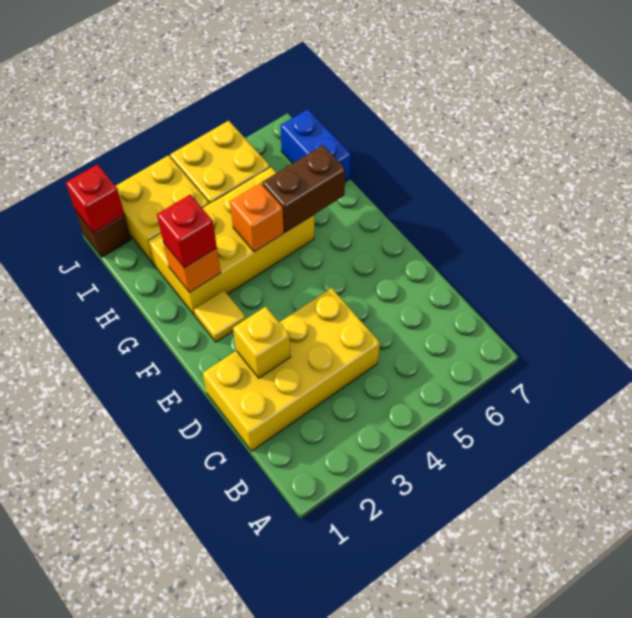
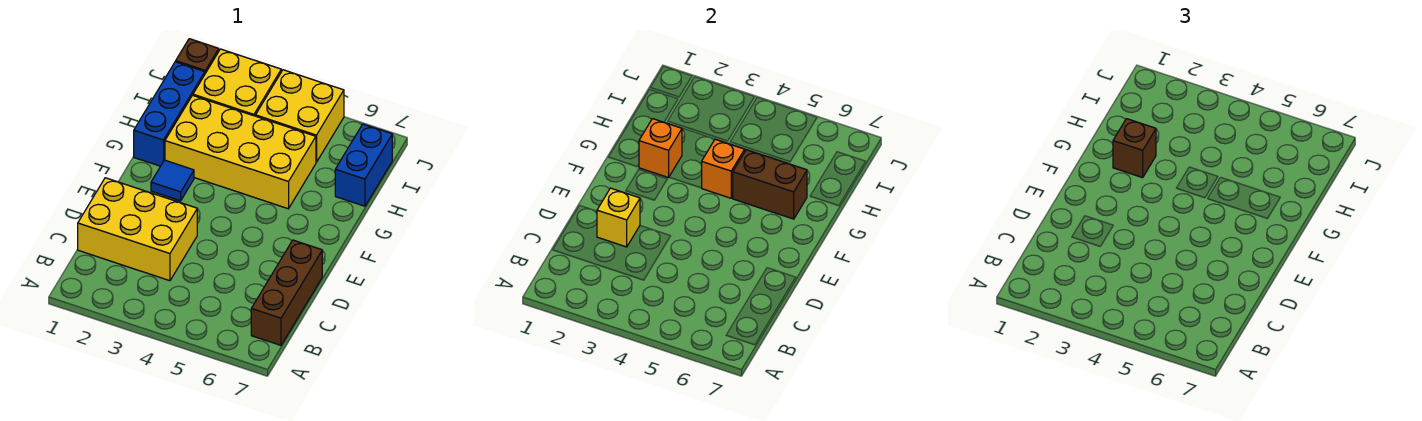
none -> brown brick B7:D7 level 1
yellow brick C1:D4 level 1 -> yellow brick C1:D3 level 1
yellow tile F2 level 1 -> blue tile F2 level 1
none -> blue brick G1:I1 level 1
red brick G2 level 3 -> brown brick G2 level 3
red brick J1 level 2 -> none

